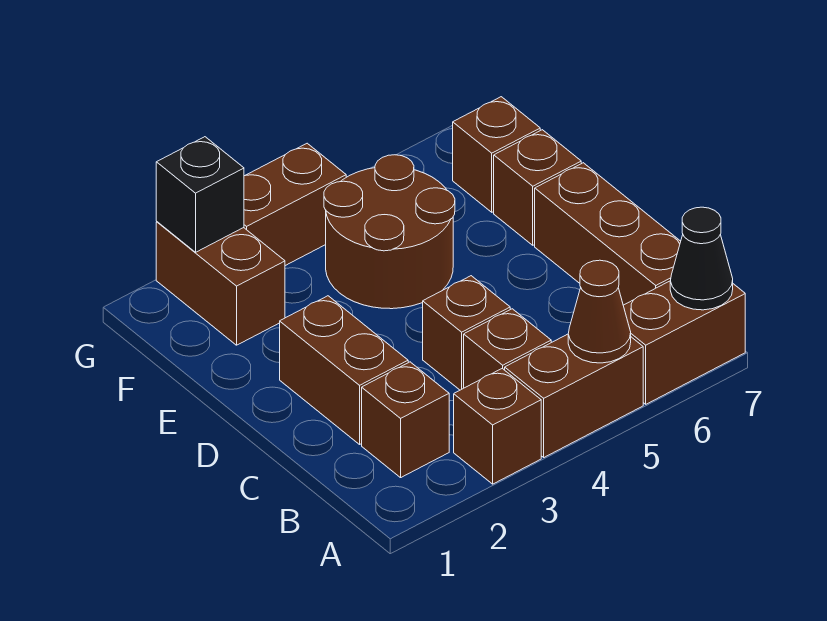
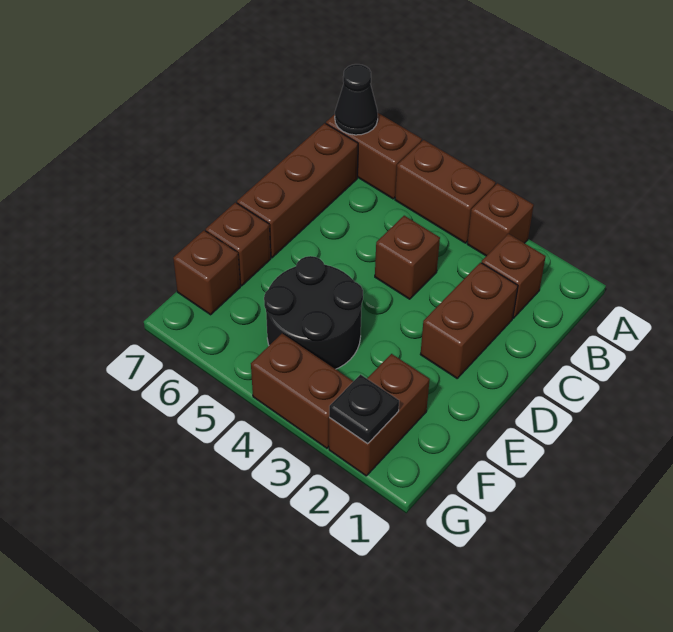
brown cone A5 level 2 -> none
brown brick B4 level 1 -> none
brown round brick E4:F5 level 1 -> black round brick E4:F5 level 1
black brick G2 level 2 -> black plate G2 level 2

